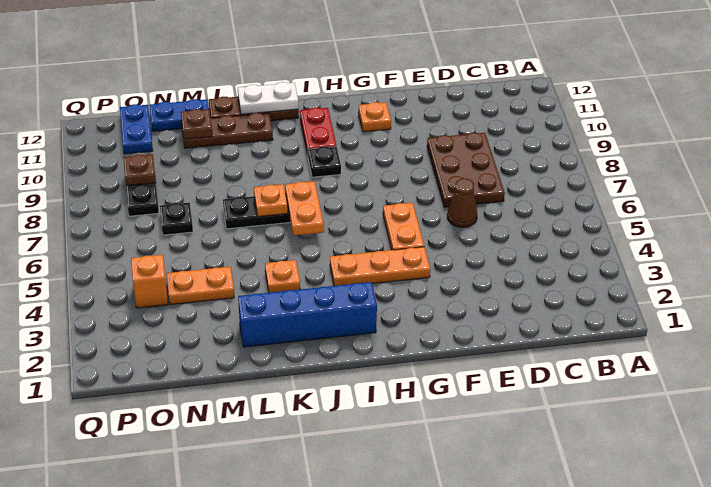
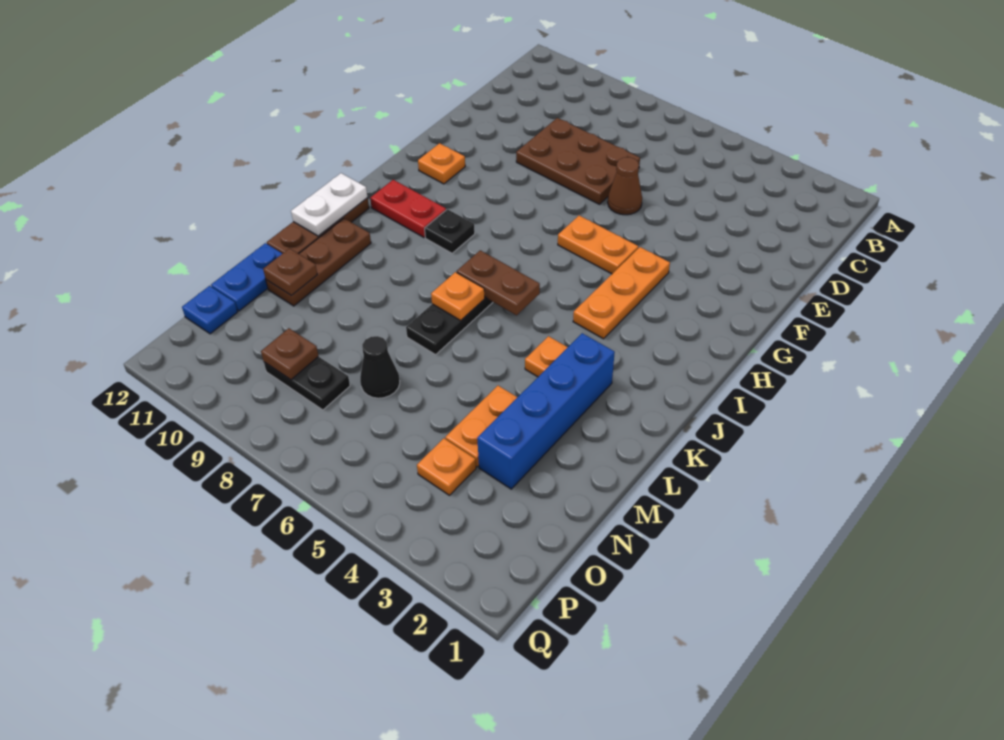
blue brick I2:L2 level 1 -> blue brick K3:N3 level 1
orange plate J6:J7 level 2 -> brown plate J6:J7 level 2
black plate N7 level 1 -> black cone N7 level 1
orange brick O4 level 1 -> orange plate O4 level 1
blue plate O11:O12 level 1 -> blue plate O12 level 1

